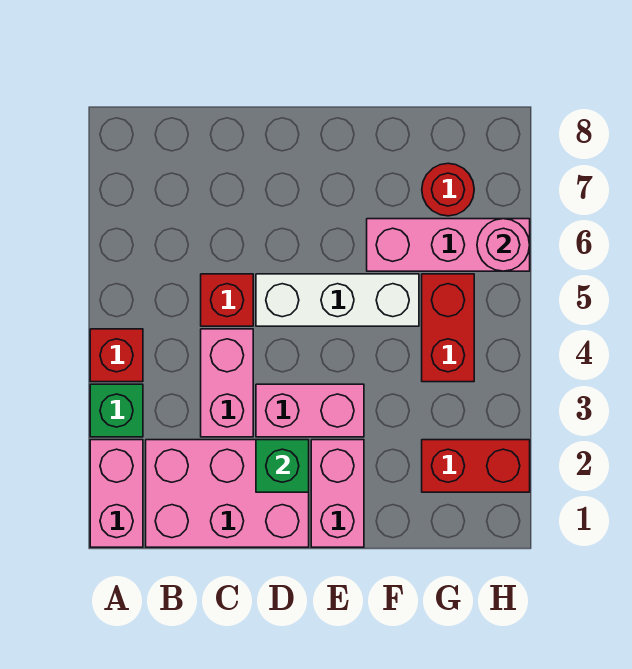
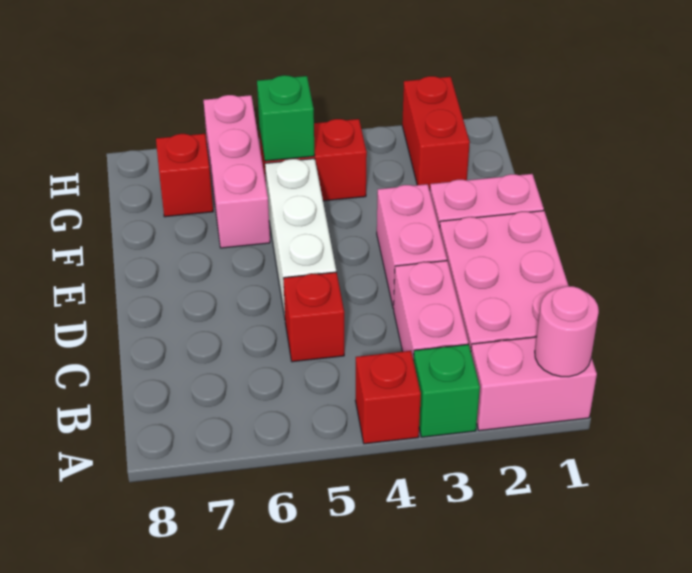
pink brick C3:C4 level 1 -> pink brick B3:C3 level 1
green brick D2 level 2 -> green brick G5 level 2
red round brick G7 level 1 -> red brick G7 level 1
pink round brick H6 level 2 -> pink round brick A1 level 2

